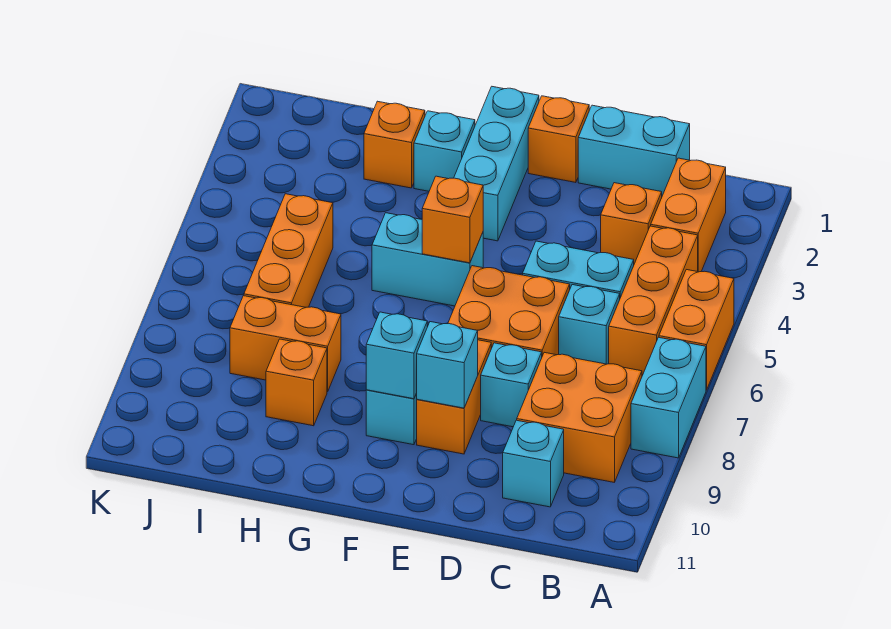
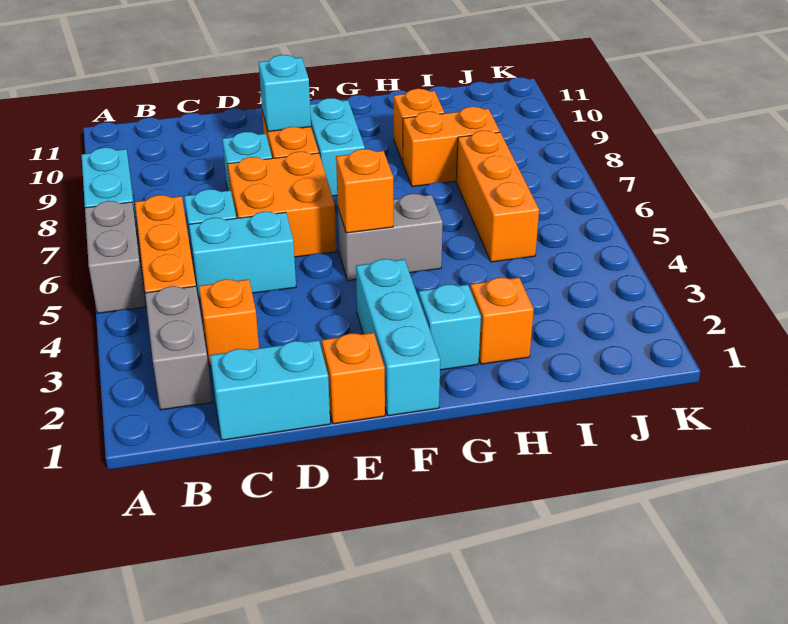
orange brick A5:A6 level 1 -> grey brick A5:A6 level 1
orange brick B2:B3 level 1 -> grey brick B2:B3 level 1
orange brick B8:C9 level 1 -> none
cyan brick C10 level 1 -> none
cyan brick F5:G5 level 1 -> grey brick F5:G5 level 1
cyan brick F9 level 2 -> none

